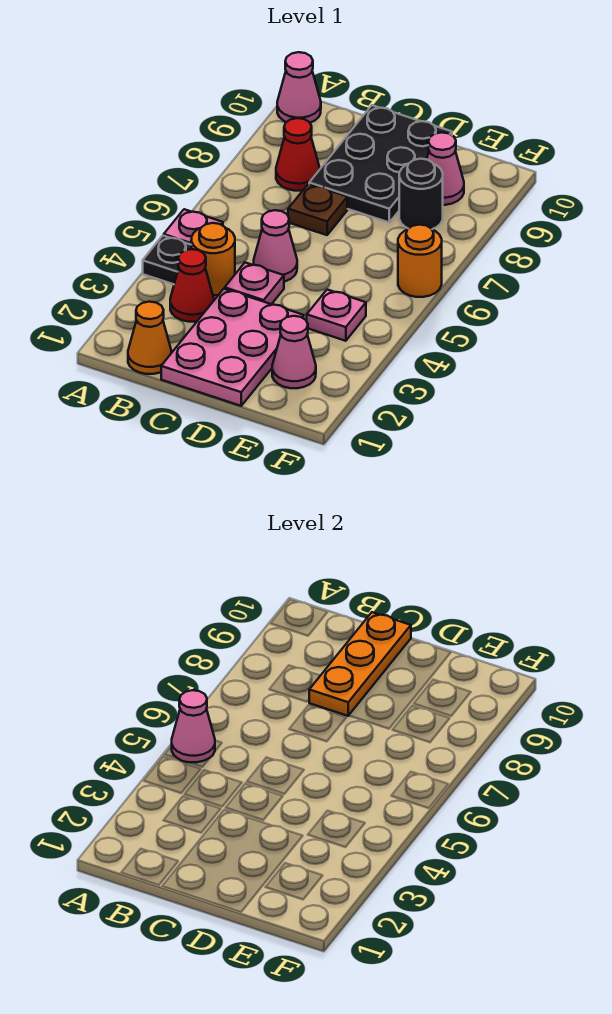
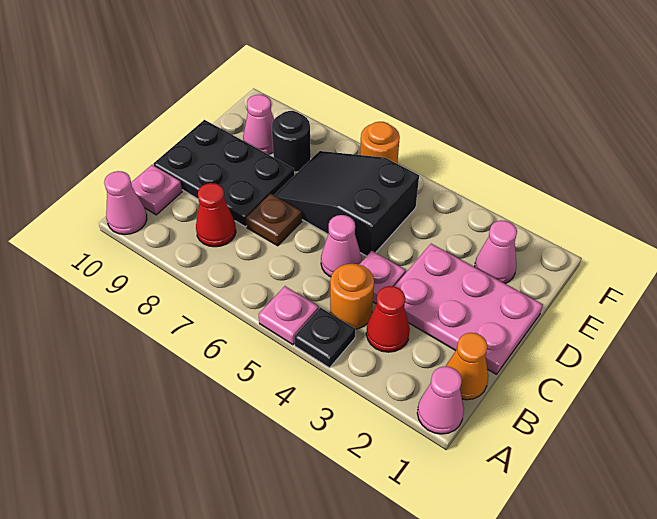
pink cone A5 level 2 -> pink cone A1 level 1
orange plate C8:C10 level 2 -> none
none -> black slope D5:E7 level 1 top 5
pink plate E4 level 1 -> pink plate B10 level 1

